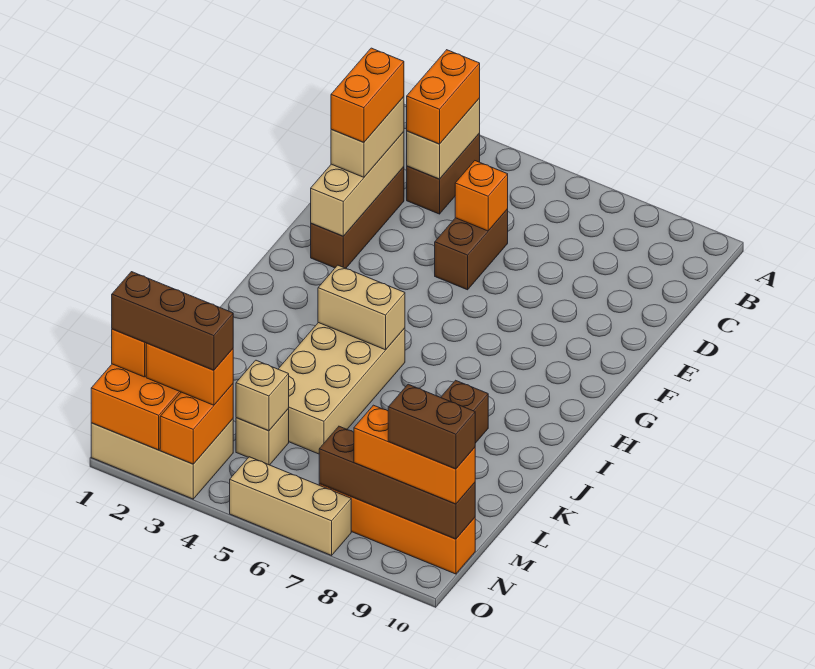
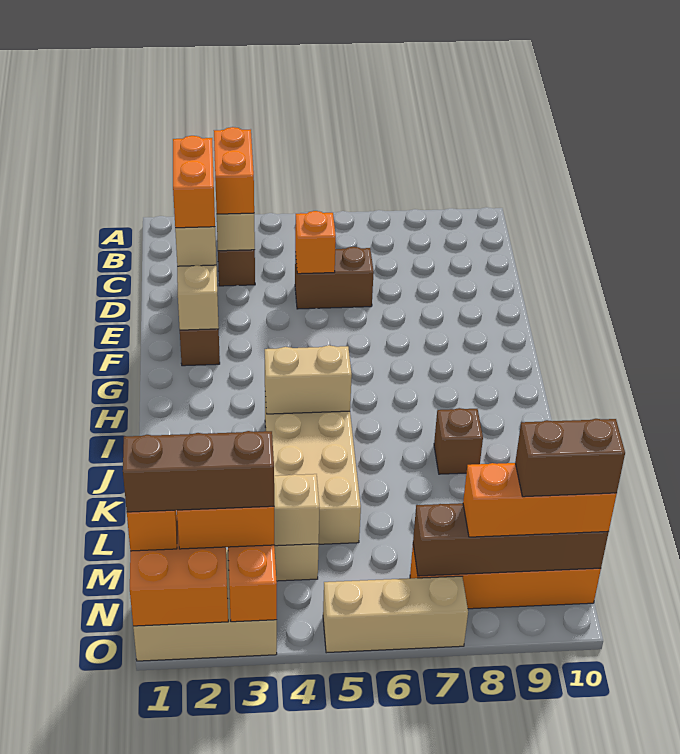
brown brick D5:E5 level 1 -> brown brick D5:D6 level 1

